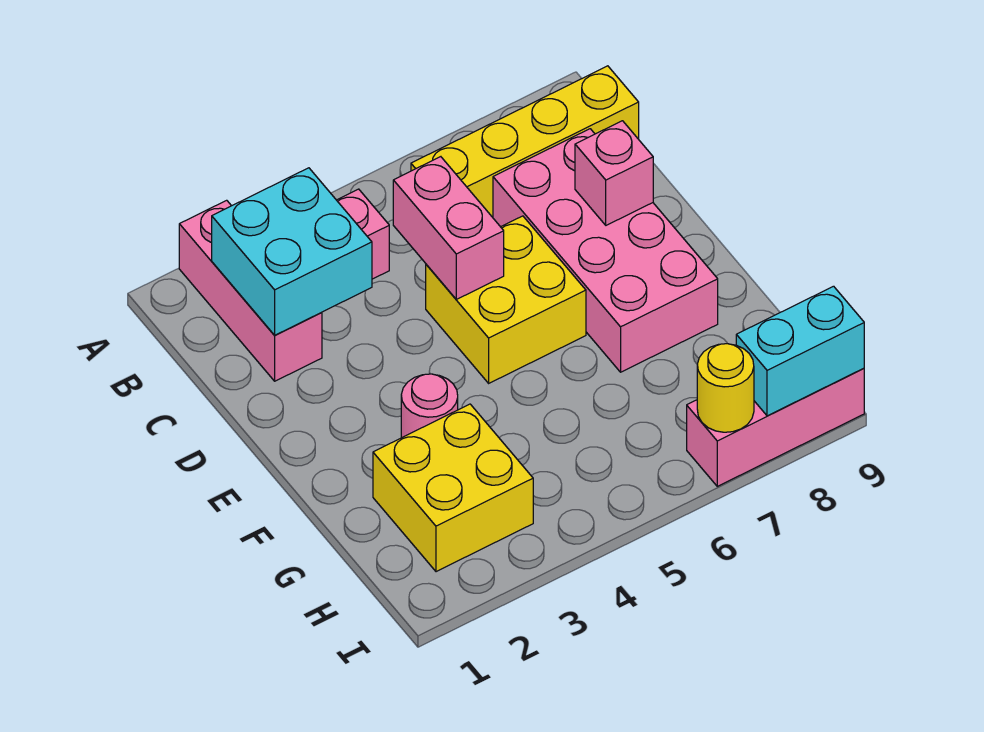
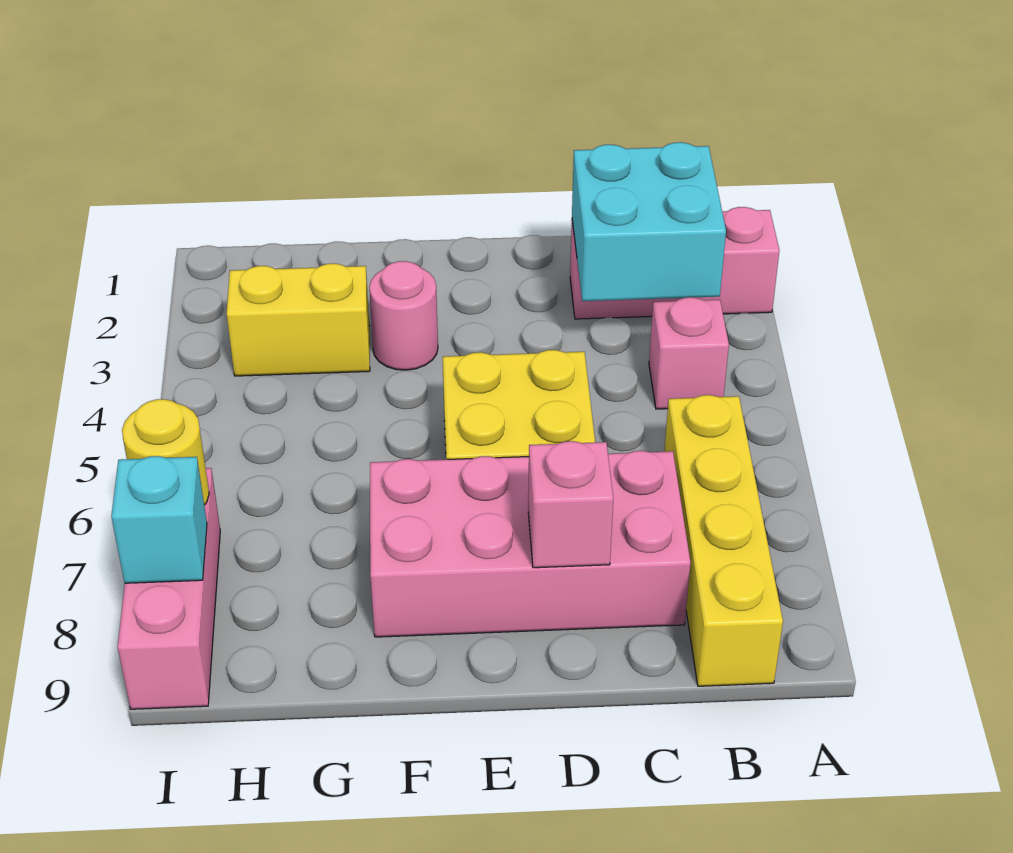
pink brick C5:D5 level 2 -> none
yellow brick G2:H3 level 1 -> yellow brick G3:H3 level 1
cyan brick I8:I9 level 2 -> cyan brick I8 level 2

